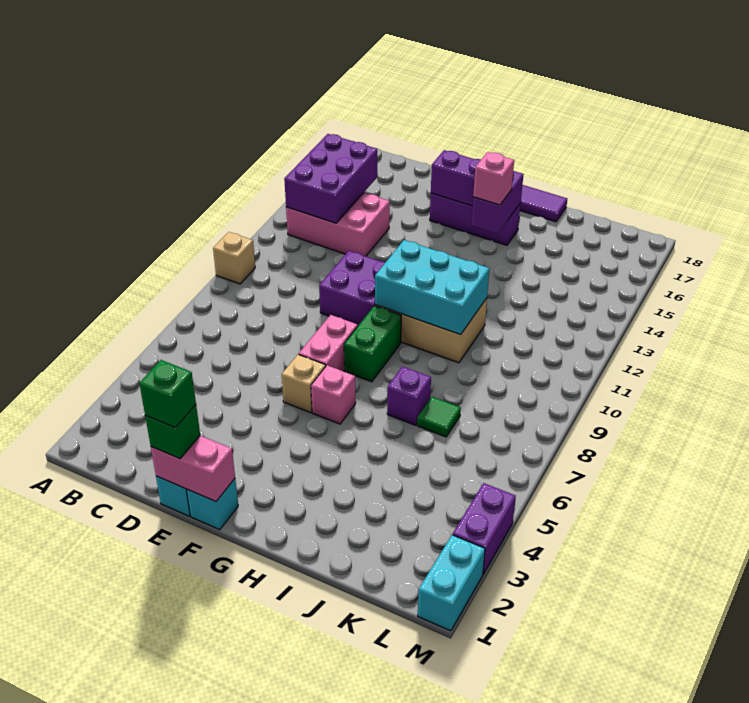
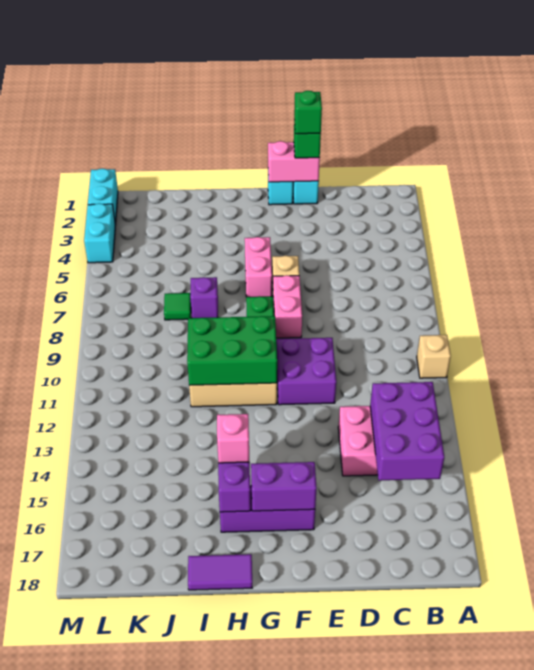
pink brick G6 level 1 -> pink brick G5:G6 level 1
cyan brick G10:I11 level 2 -> green brick G10:I11 level 2
purple brick M3:M4 level 1 -> cyan brick M3:M4 level 1

